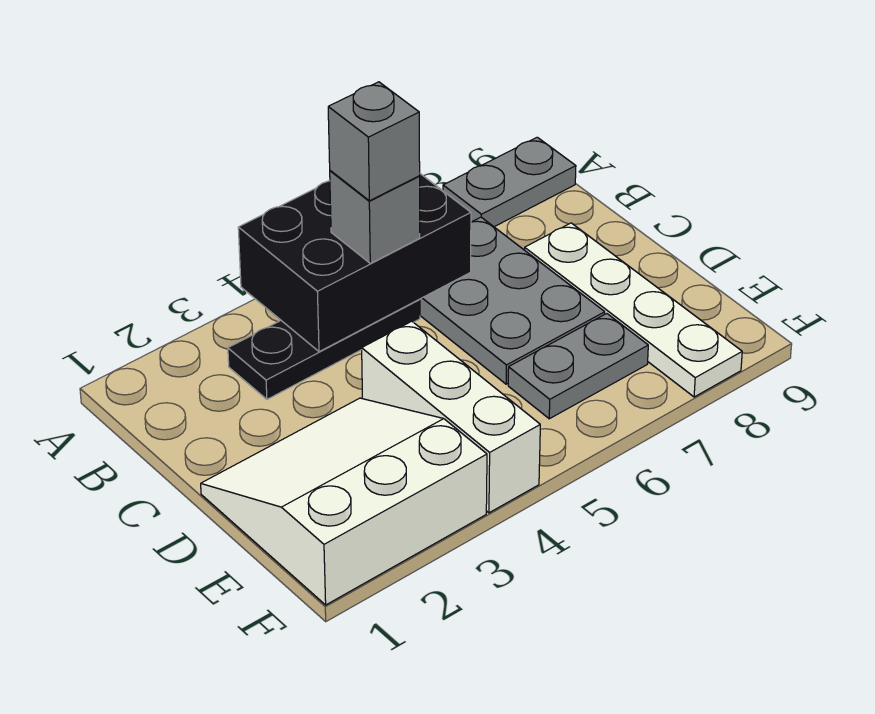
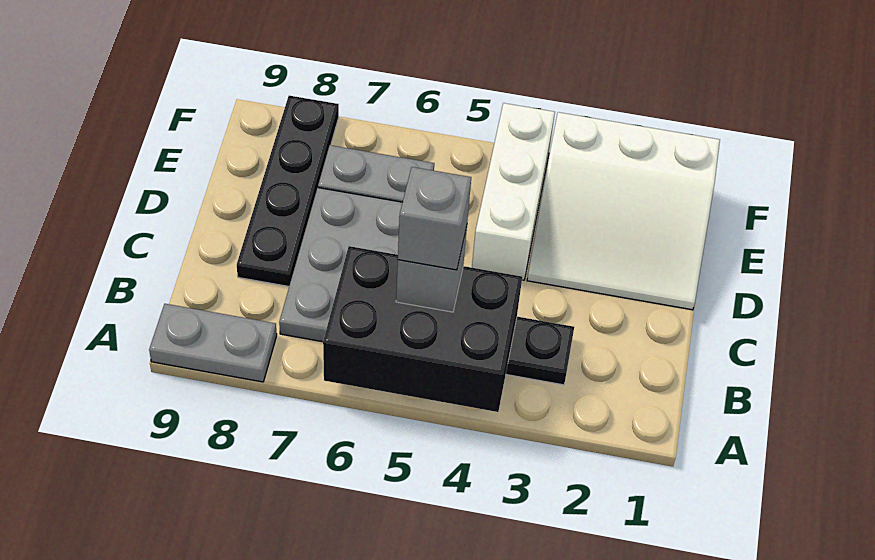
white plate C8:F8 level 1 -> black plate C8:F8 level 1

